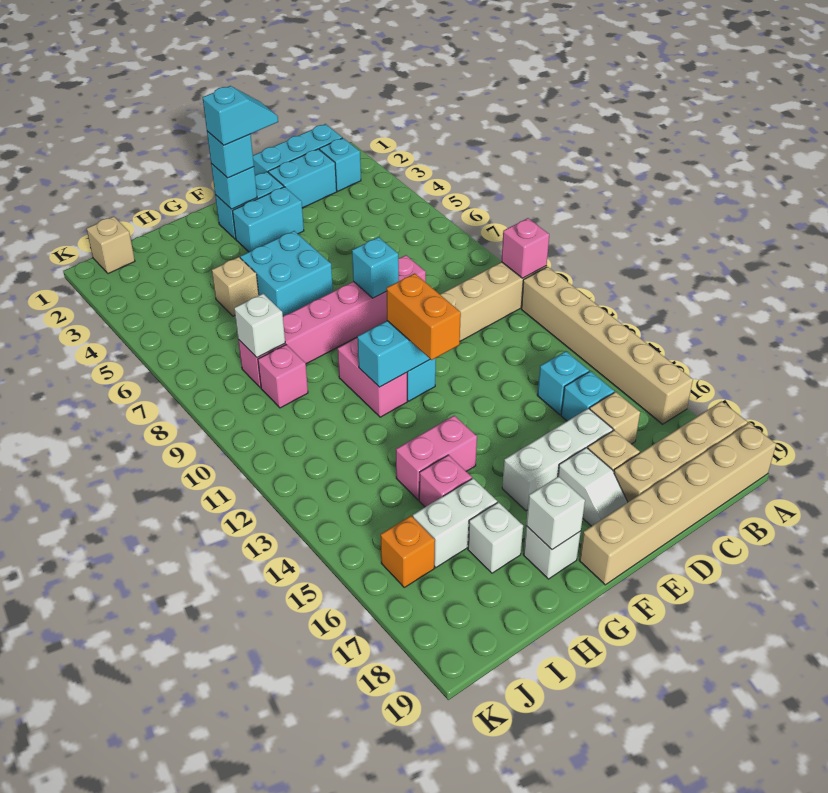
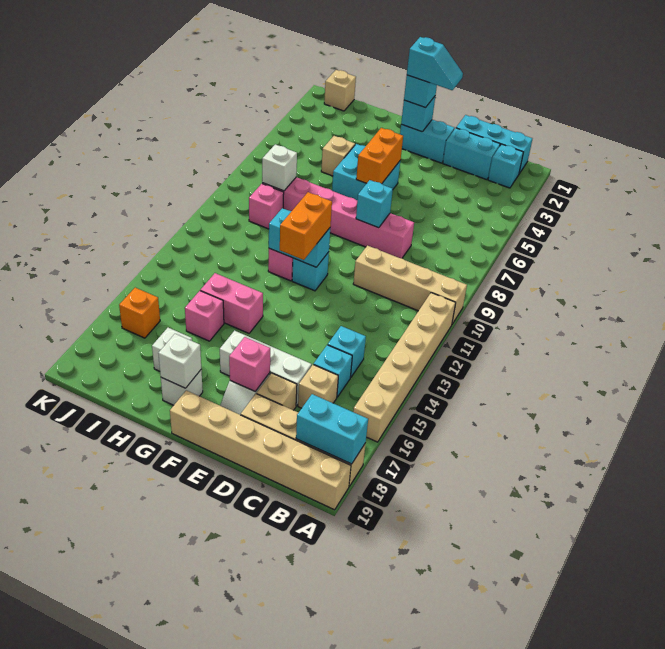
pink brick A10 level 2 -> pink brick E17 level 2
cyan brick E3:F3 level 1 -> cyan brick A18:B18 level 2
none -> orange brick F5:F6 level 2
white brick H16:I16 level 1 -> none

